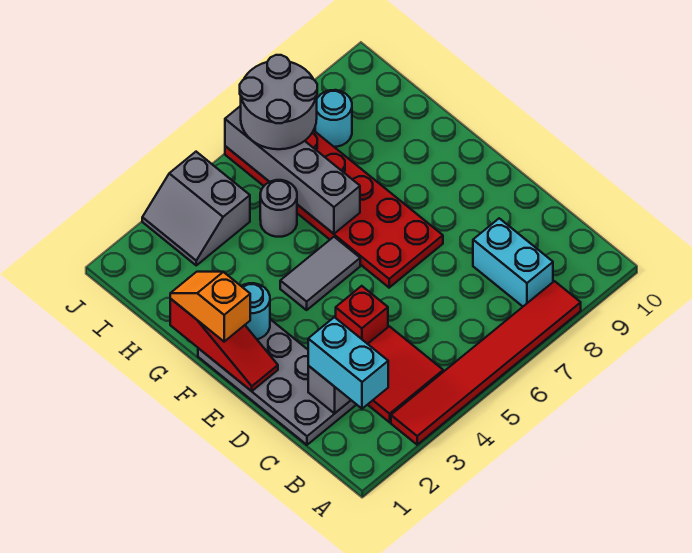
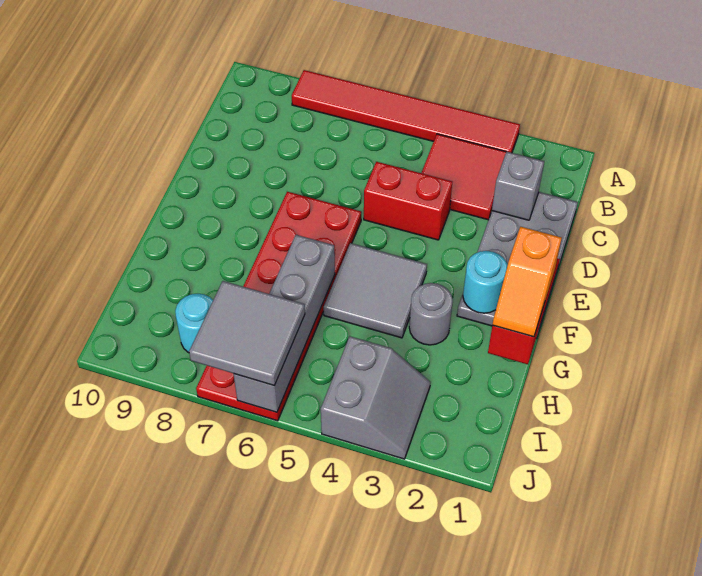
cyan brick B2:C2 level 3 -> none
cyan brick B8:C8 level 1 -> none
red brick D4 level 1 -> red brick D4:D5 level 1
grey tile F4:F5 level 1 -> grey tile F4:G5 level 1
grey round brick H5 level 1 -> grey round brick G3 level 1
grey round brick I6:J7 level 3 -> grey tile I6:J7 level 3

